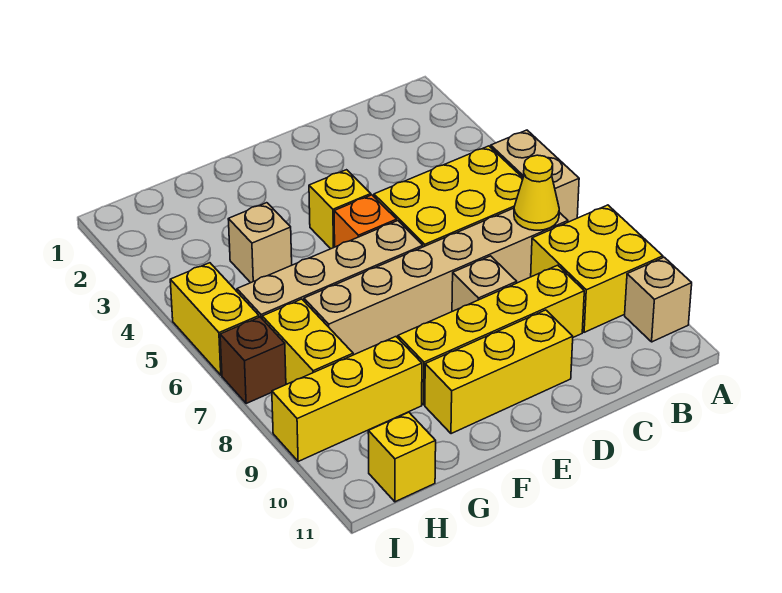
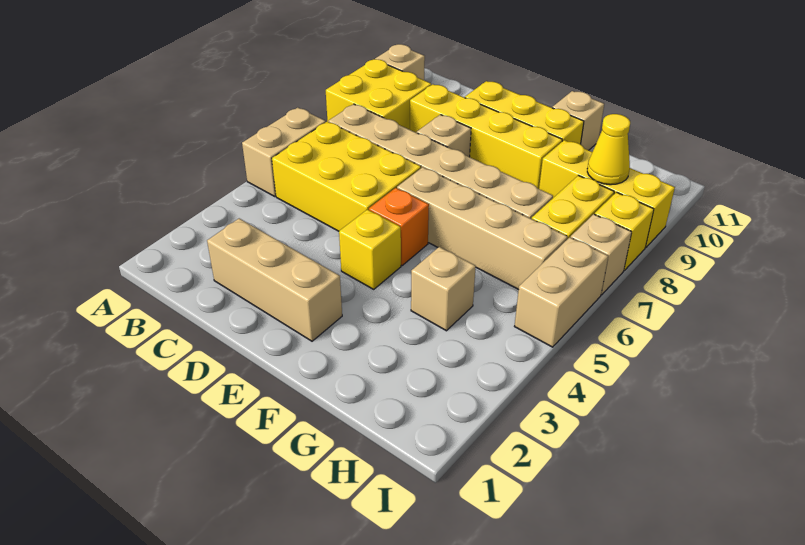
yellow cone B7 level 2 -> yellow cone H9 level 2
none -> tan brick C2:E2 level 1
none -> tan brick F11 level 1
yellow brick H11 level 1 -> yellow brick I8 level 1
yellow brick I5:I6 level 1 -> tan brick I5:I6 level 1
brown brick I7 level 1 -> tan brick I7 level 1

